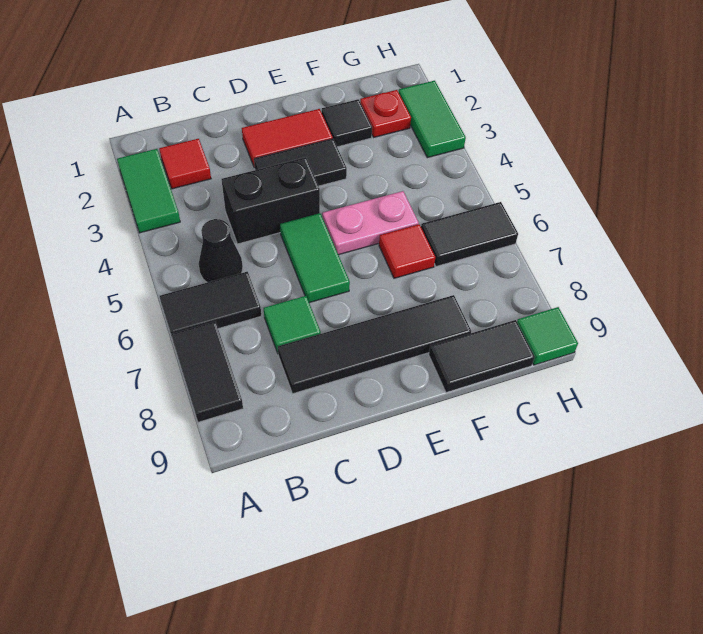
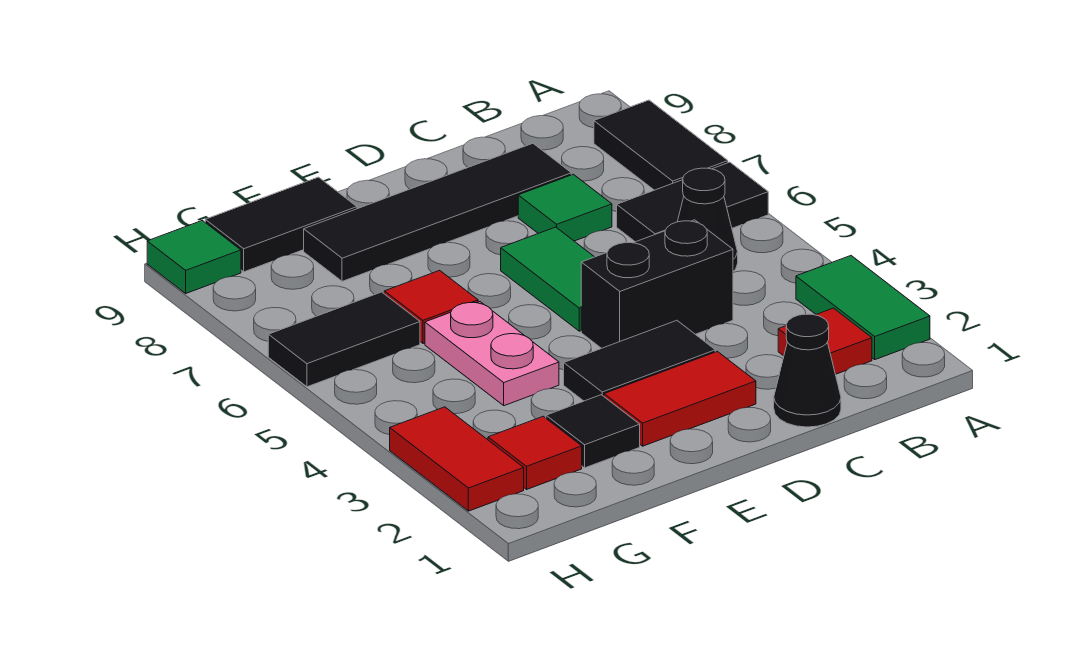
none -> black cone C1 level 1
pink plate E5:F5 level 1 -> pink plate F4:F5 level 1
red plate G2 level 1 -> red tile G2 level 1
green tile H2:H3 level 1 -> red tile H2:H3 level 1

